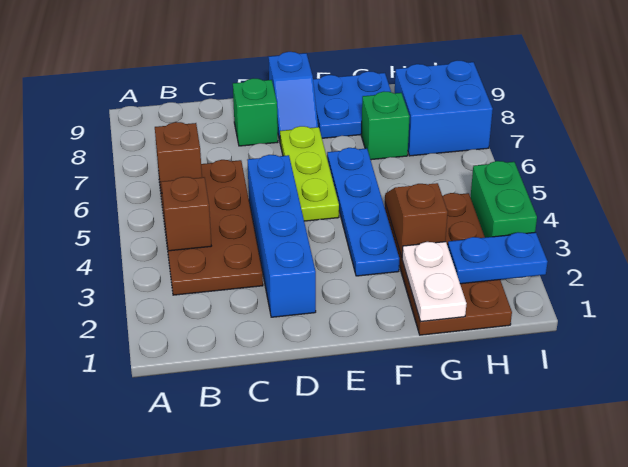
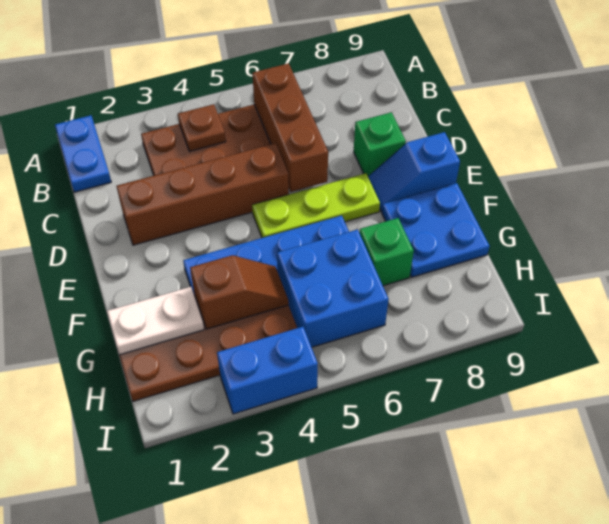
brown brick B4 level 2 -> brown plate B4 level 2
brown brick B6 level 2 -> brown brick B6:D6 level 2
blue brick D2:D5 level 1 -> brown brick D2:D5 level 1
blue plate H2:I2 level 2 -> blue plate A1:B1 level 1
blue brick H7:I8 level 1 -> blue brick G5:H6 level 1
green brick I3:I4 level 1 -> blue brick I3:I4 level 1

